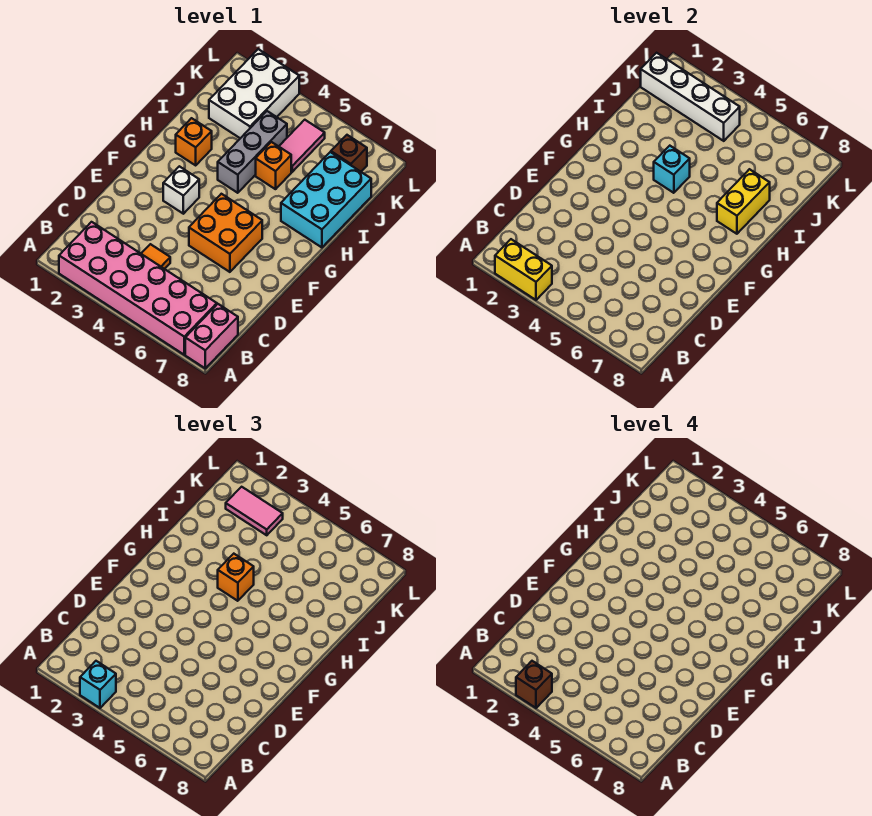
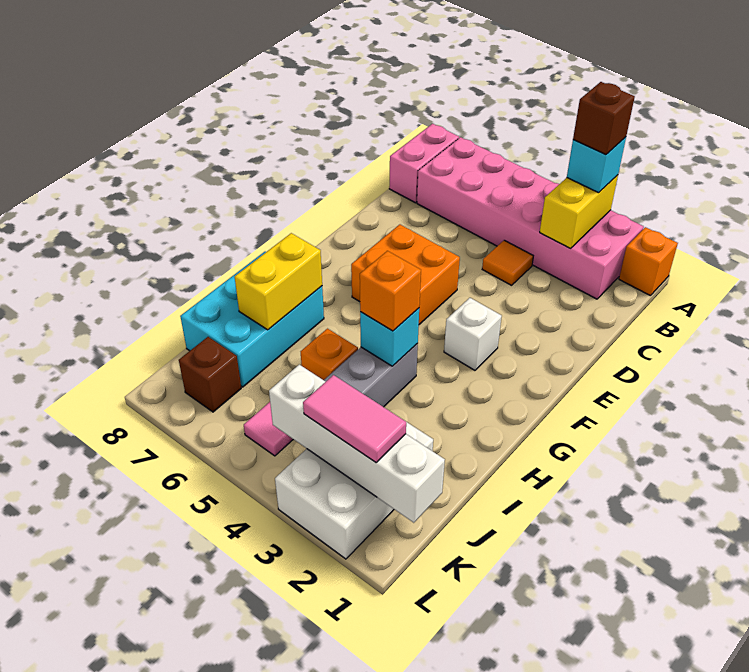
yellow brick A2:A3 level 2 -> yellow brick A3:B3 level 2
orange brick H2 level 1 -> orange brick A1 level 1

